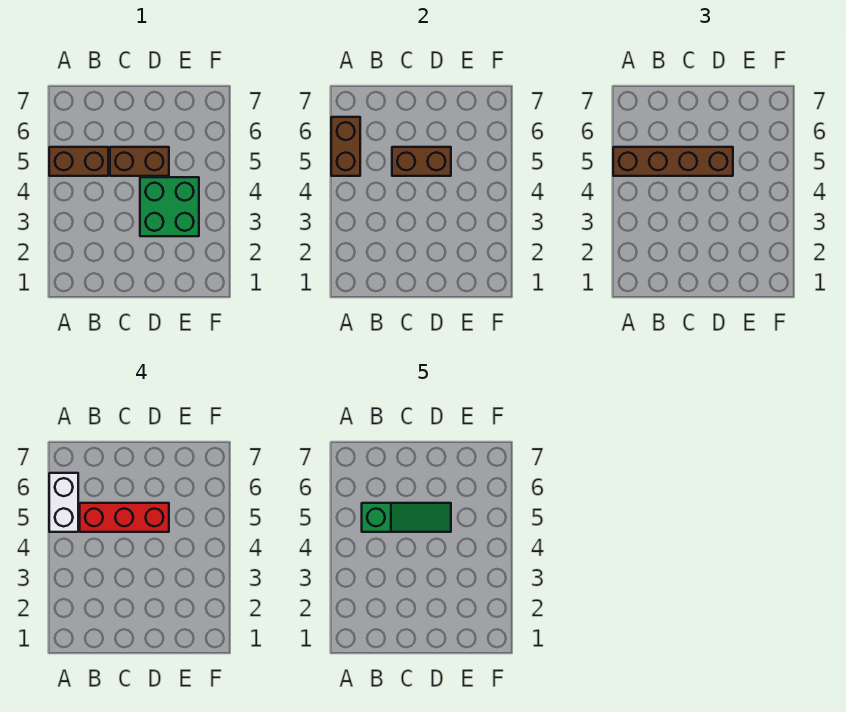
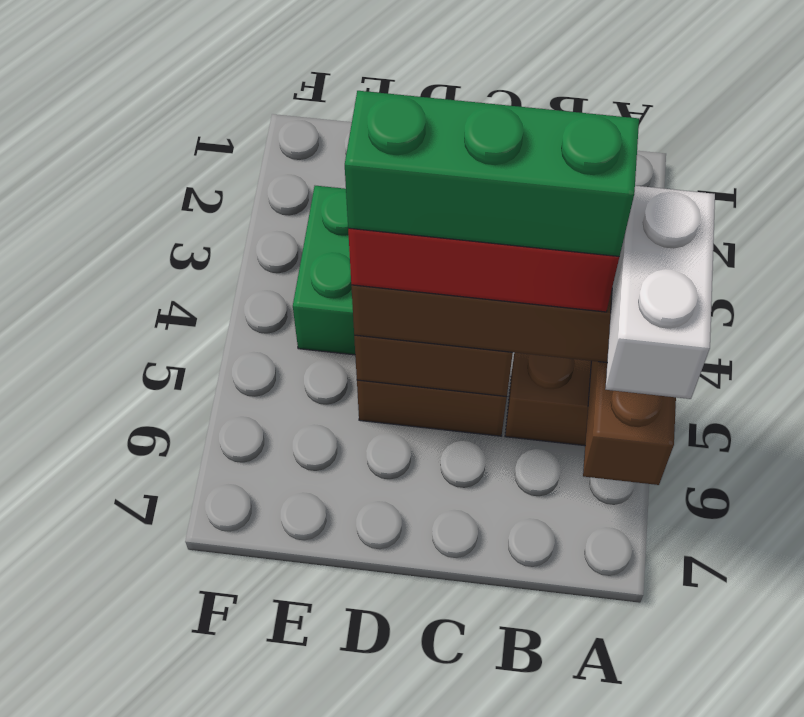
green slope B5:D5 level 5 top B -> green brick B5:D5 level 5

